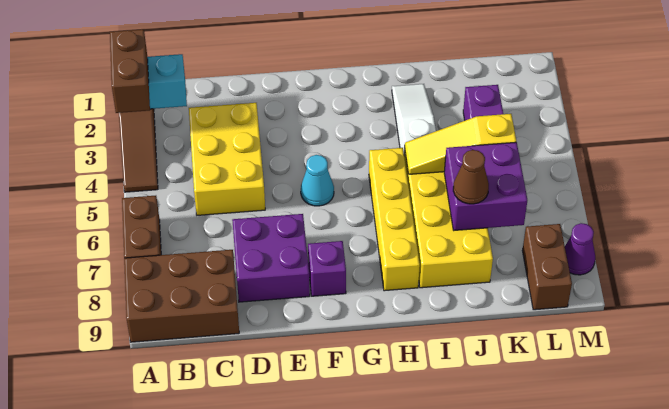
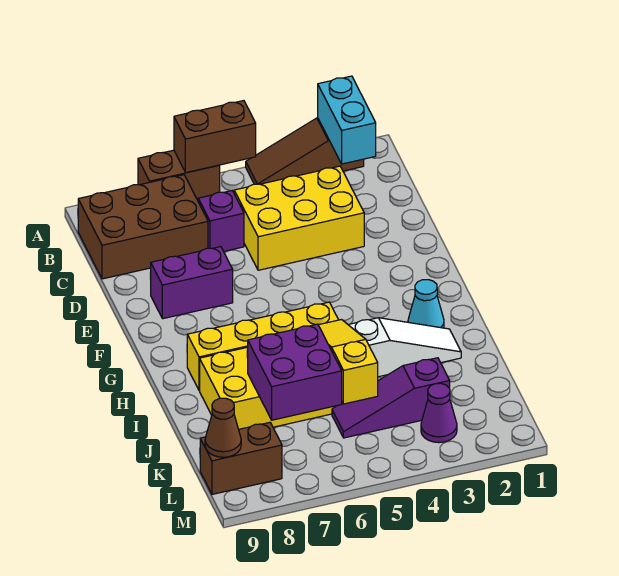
brown brick A2:A3 level 3 -> brown brick A5:A6 level 2
brown brick A8:C9 level 1 -> brown brick B7:C9 level 1
purple brick D7:E8 level 1 -> purple brick E7:E8 level 1
cyan cone F5 level 1 -> cyan cone H2 level 1
purple brick F8 level 1 -> purple brick C6 level 1
brown cone J7 level 3 -> brown cone L9 level 2
purple cone M8 level 1 -> purple cone L3 level 1

